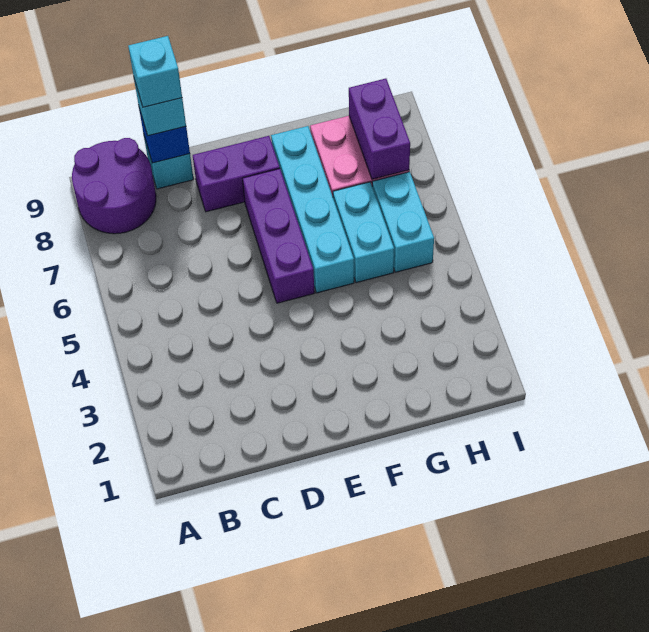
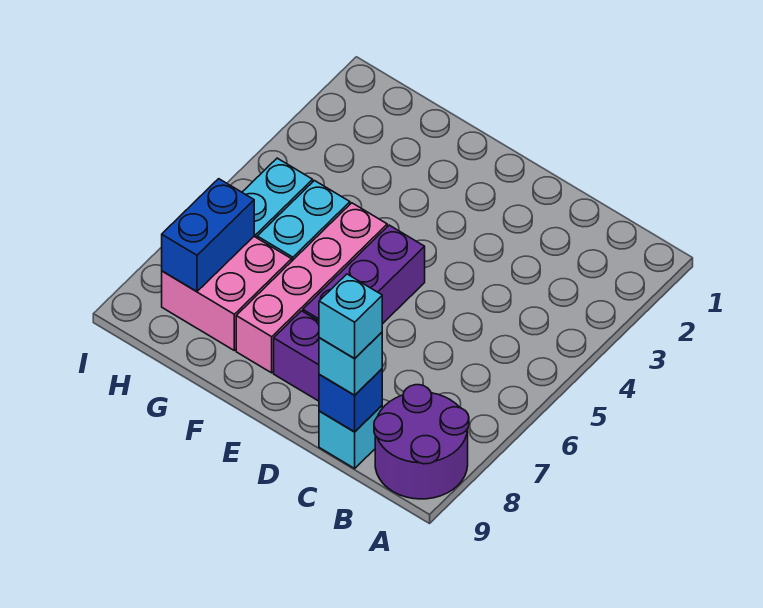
cyan brick F5:F8 level 1 -> pink brick F5:F8 level 1
purple brick H7:H8 level 2 -> blue brick H7:H8 level 2

